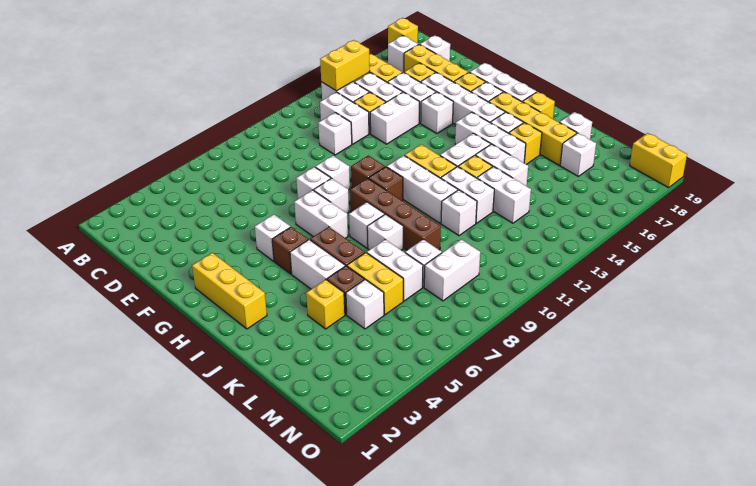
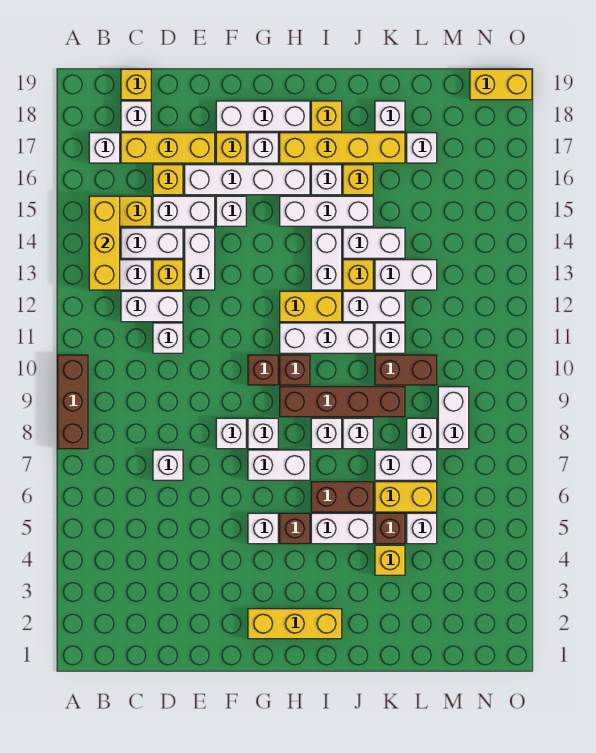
none -> brown brick A8:A10 level 1
yellow brick A18 level 1 -> yellow brick C19 level 1
yellow brick B13:B14 level 2 -> yellow brick B13:B15 level 2
white brick F9 level 1 -> white brick D7 level 1
none -> brown brick K10:L10 level 1

